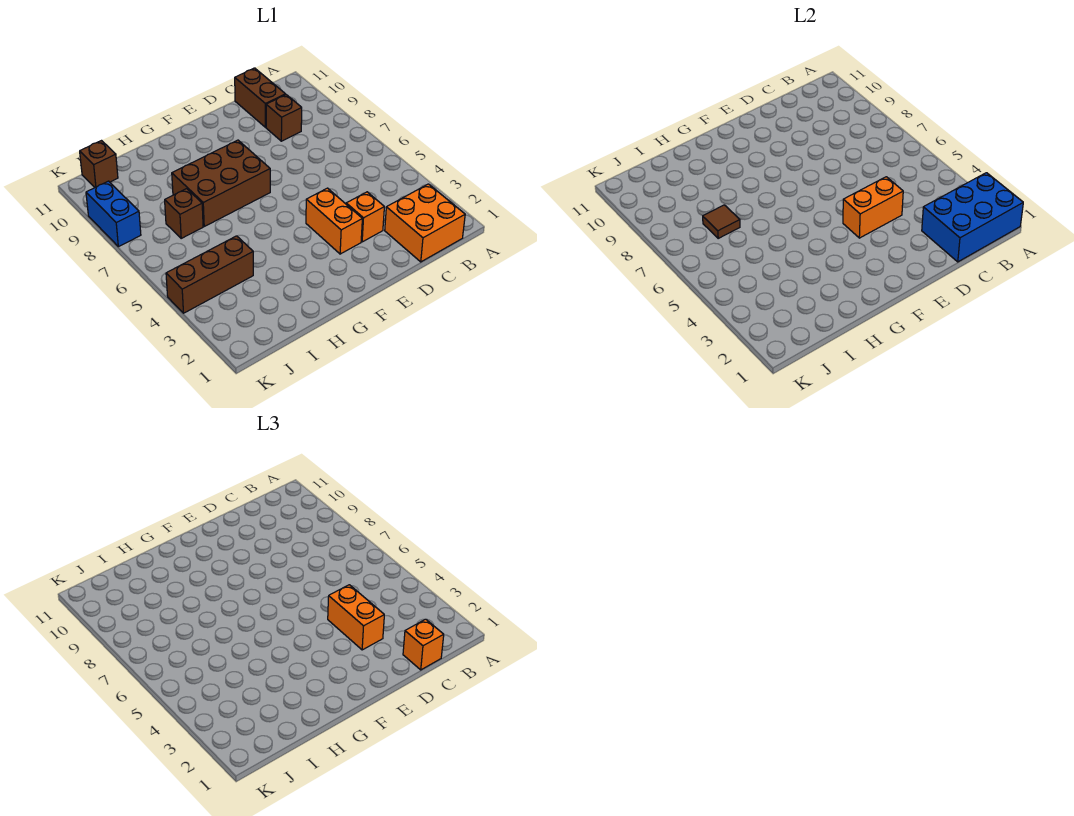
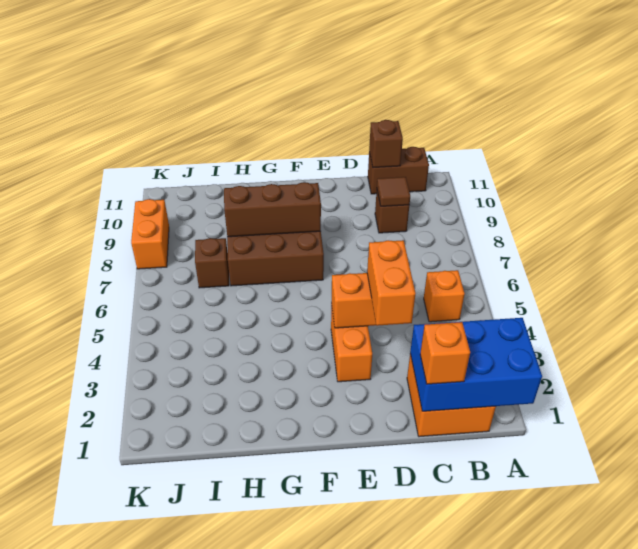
brown brick C10:C11 level 1 -> brown brick B11:C11 level 1
orange brick D3 level 1 -> orange brick B5 level 1
brown brick I4:K4 level 1 -> brown brick F8:H8 level 2
brown tile I7 level 2 -> brown tile C9 level 2
brown brick J11 level 1 -> brown brick C11 level 2
blue brick K8:K9 level 1 -> orange brick K8:K9 level 1

